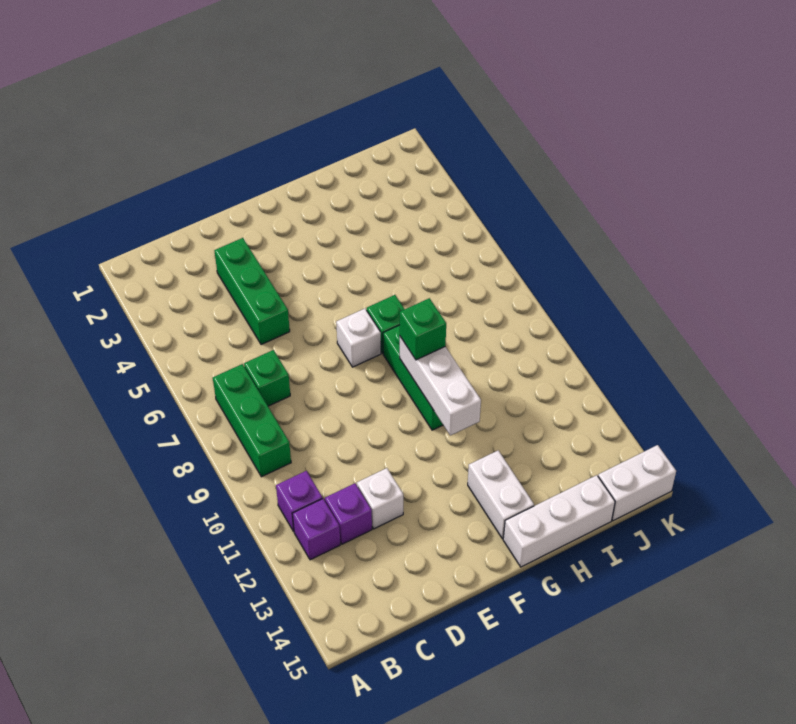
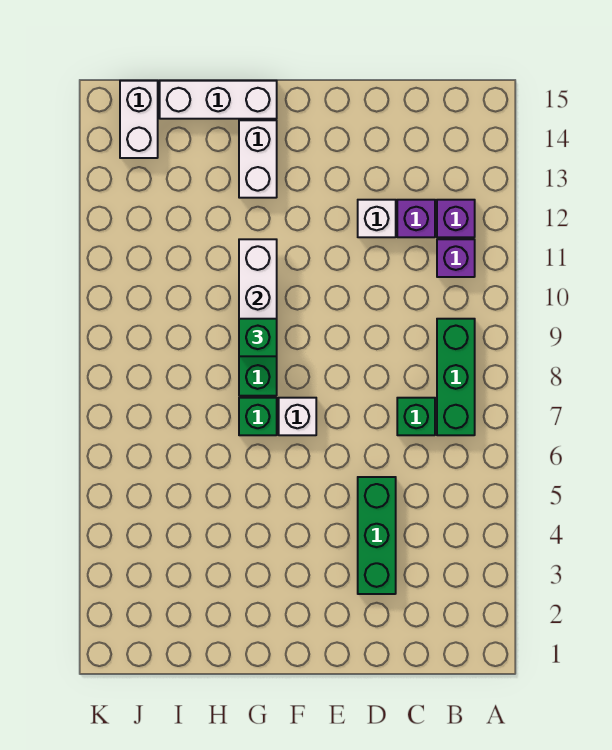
white brick J15:K15 level 1 -> white brick J14:J15 level 1

